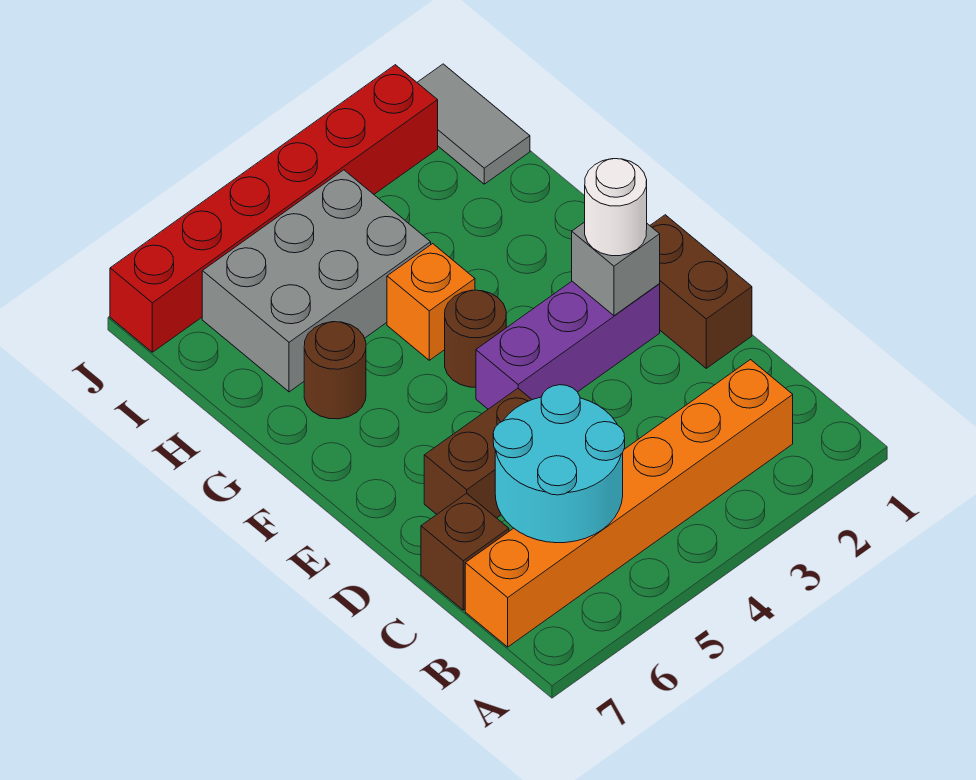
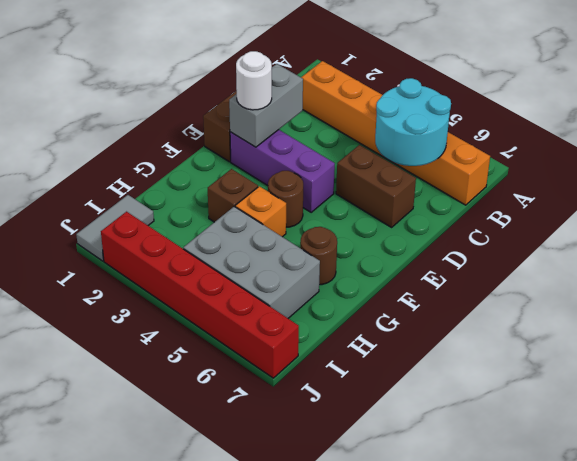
brown brick C7 level 1 -> brown brick G3 level 1
grey brick E2 level 2 -> grey brick D2:E2 level 2

